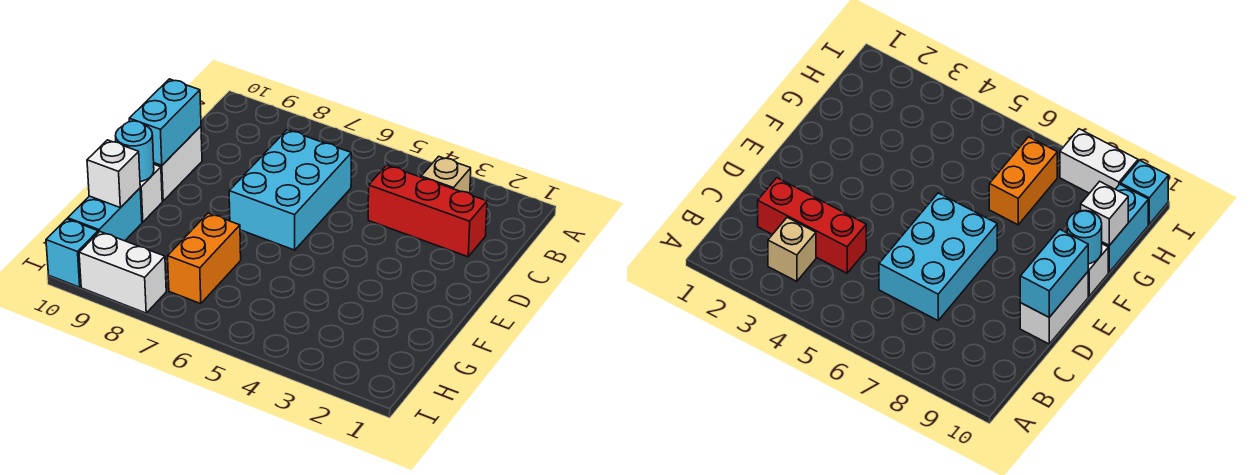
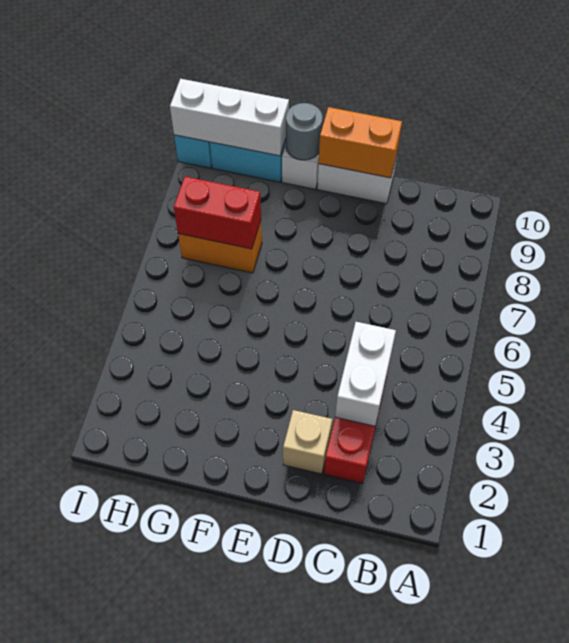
tan brick B3 level 1 -> tan brick D2 level 1
cyan brick C6:E7 level 1 -> none
cyan brick D10:E10 level 2 -> orange brick D10:E10 level 2
cyan round brick F10 level 2 -> grey round brick F10 level 2
none -> red brick G7:H7 level 2
white brick G10 level 2 -> white brick G10:I10 level 2
white brick I8:I9 level 1 -> white brick C3:C4 level 2

